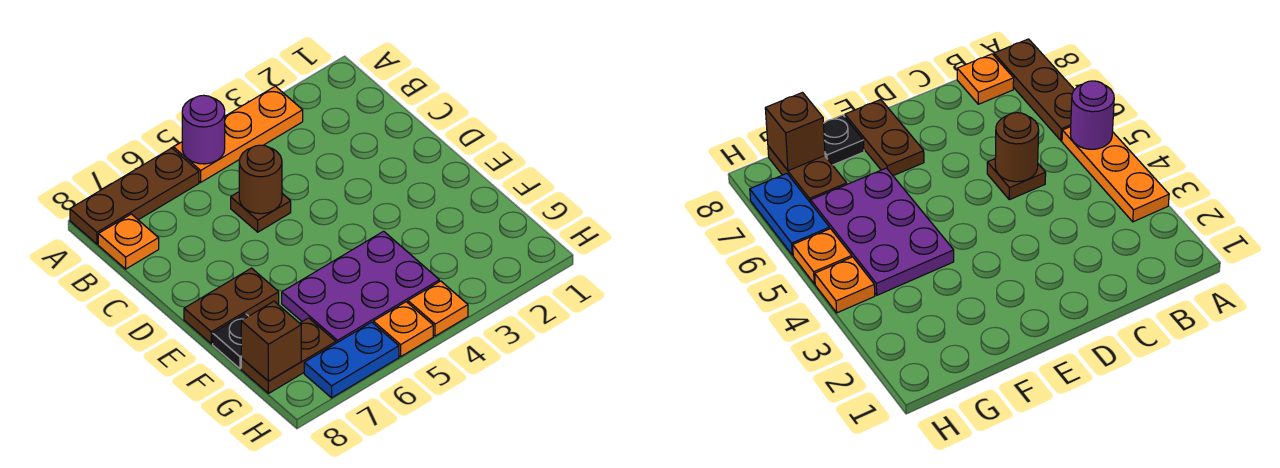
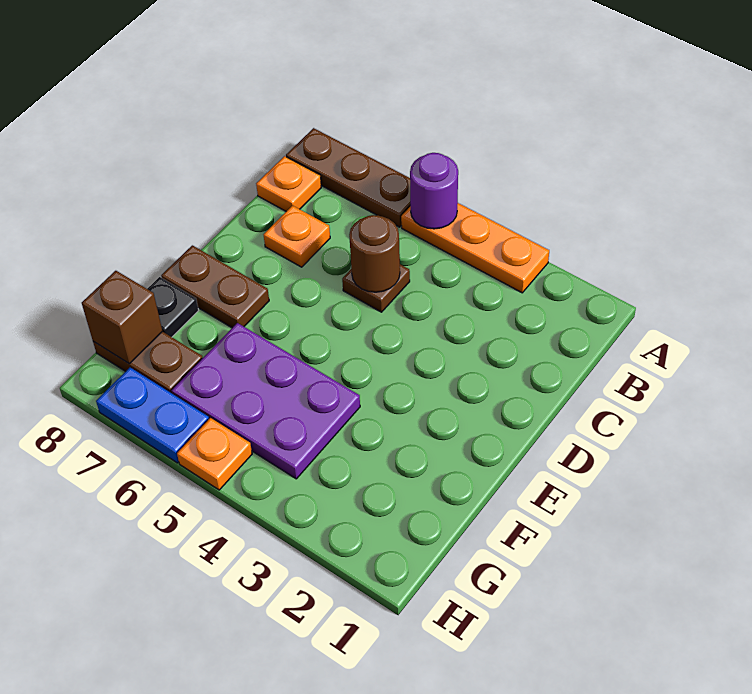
orange plate H4 level 1 -> orange plate C7 level 1

